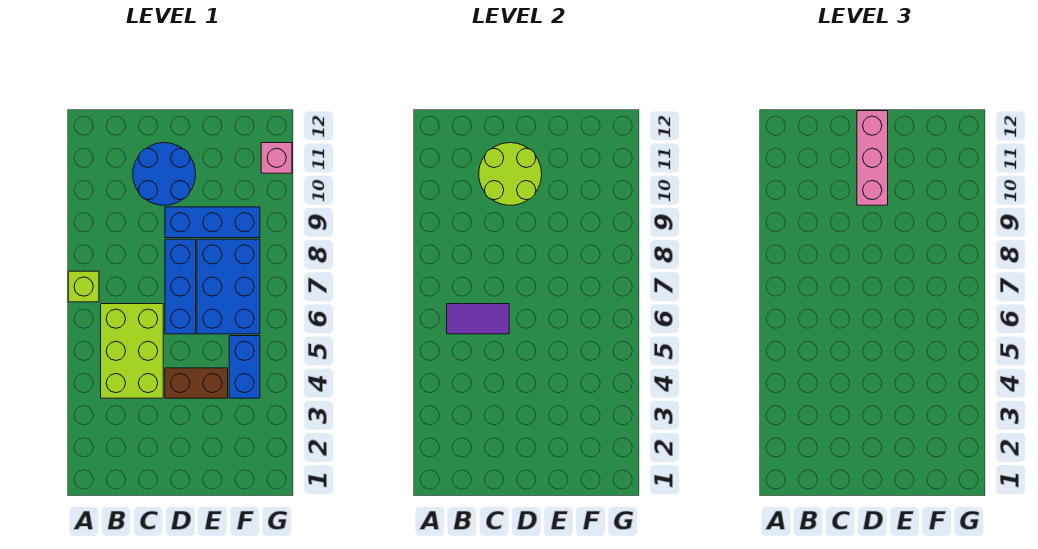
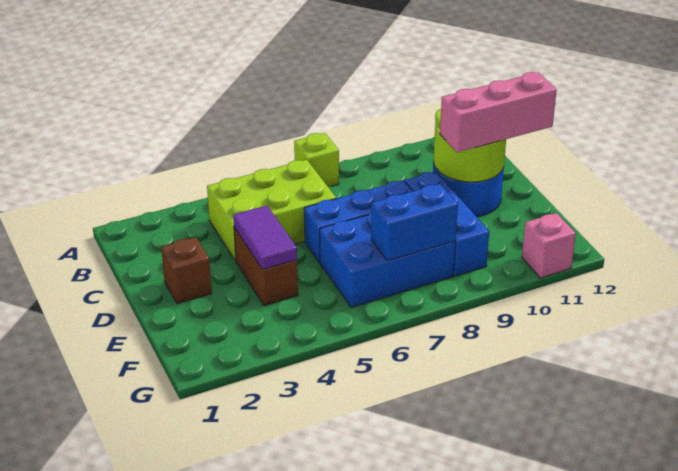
purple tile B6:C6 level 2 -> purple tile D4:E4 level 2
none -> brown brick D2 level 1
blue brick F4:F5 level 1 -> blue brick F7:F8 level 2

